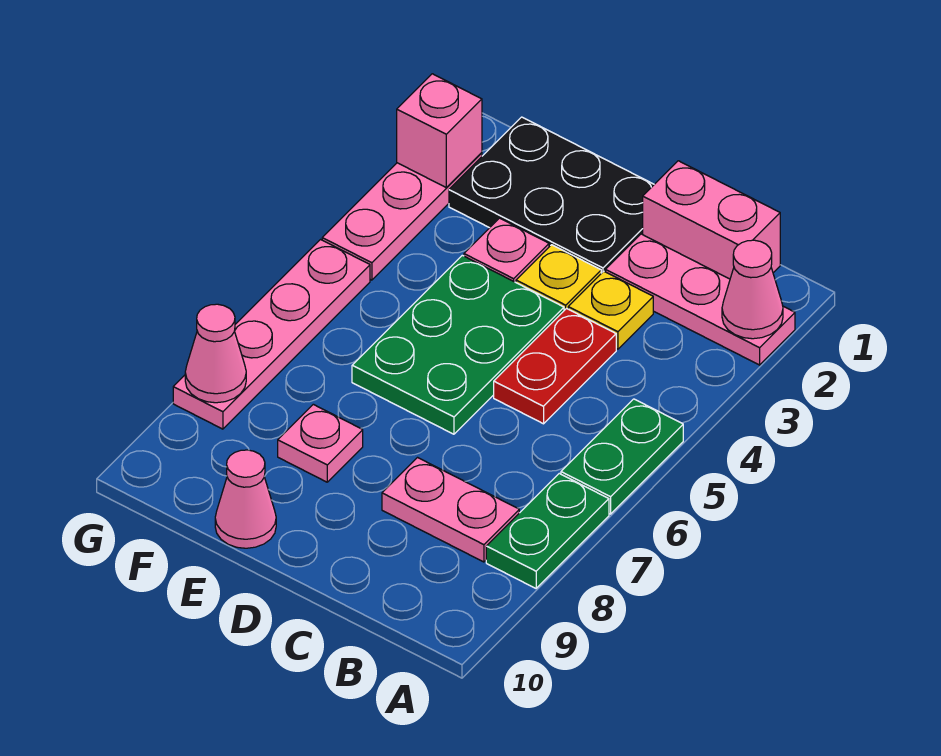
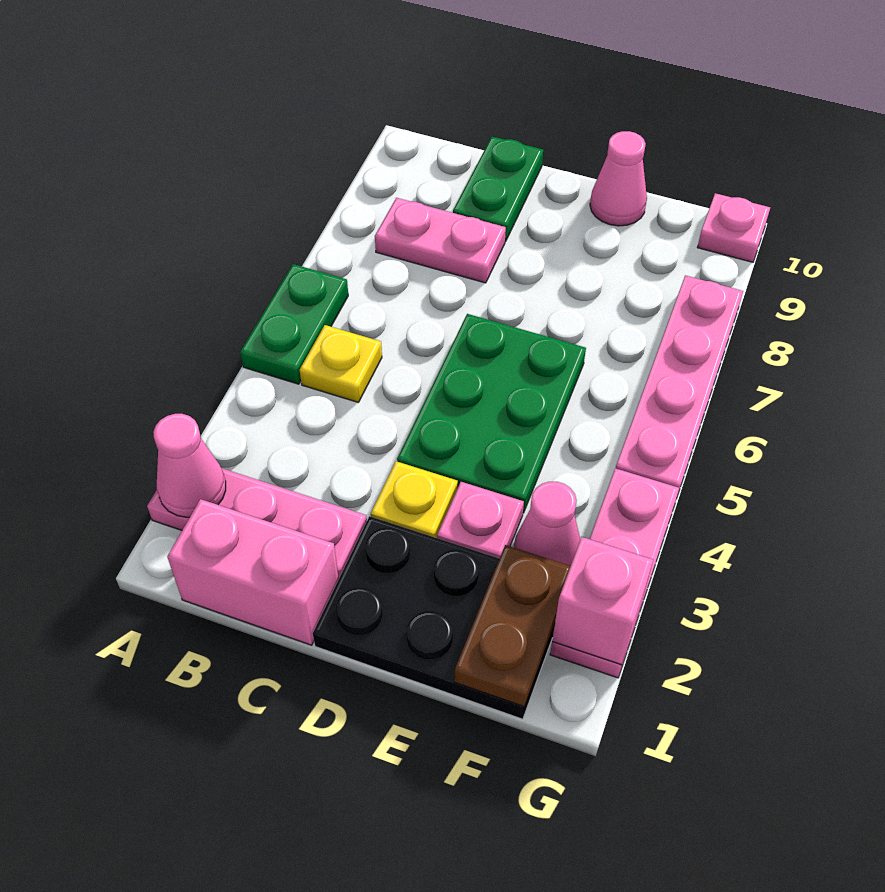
green plate A7:A8 level 1 -> green plate C9:C10 level 1
yellow plate C3 level 1 -> yellow plate B5 level 1
red plate C4:C5 level 1 -> none
pink plate E8 level 1 -> pink plate G10 level 1
none -> brown plate F1:F2 level 2
pink cone G8 level 2 -> pink cone F3 level 1

